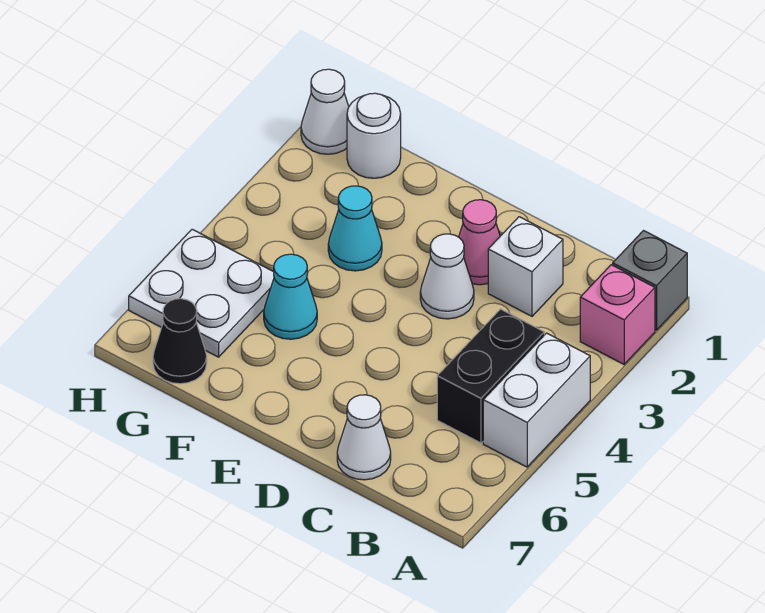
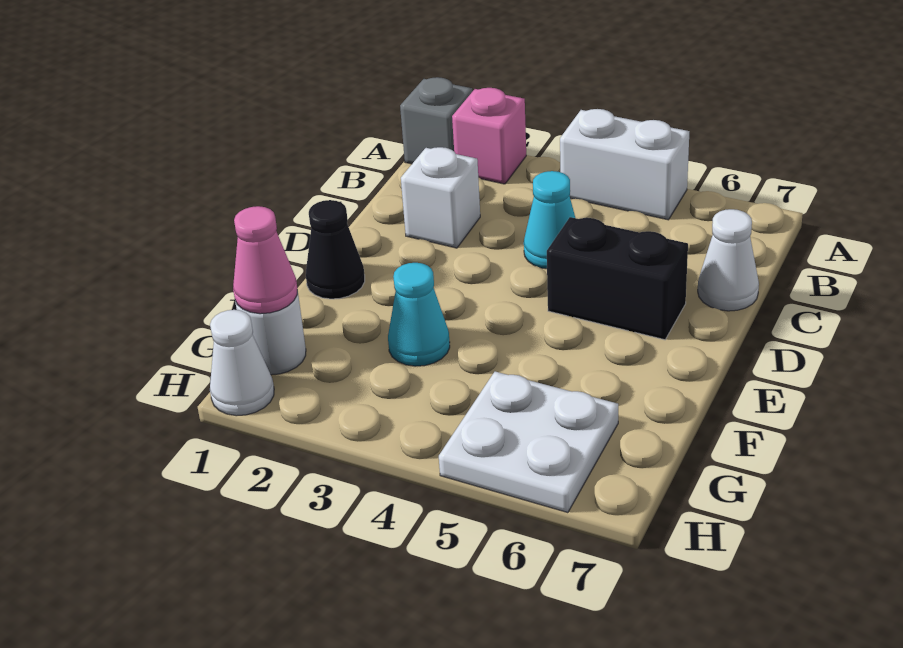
black brick B4:B5 level 1 -> black brick D5:D6 level 1
pink cone D2 level 1 -> pink cone G1 level 2
white cone D3 level 1 -> none
cyan cone F5 level 1 -> cyan cone C4 level 1
black cone G7 level 1 -> black cone E1 level 1

